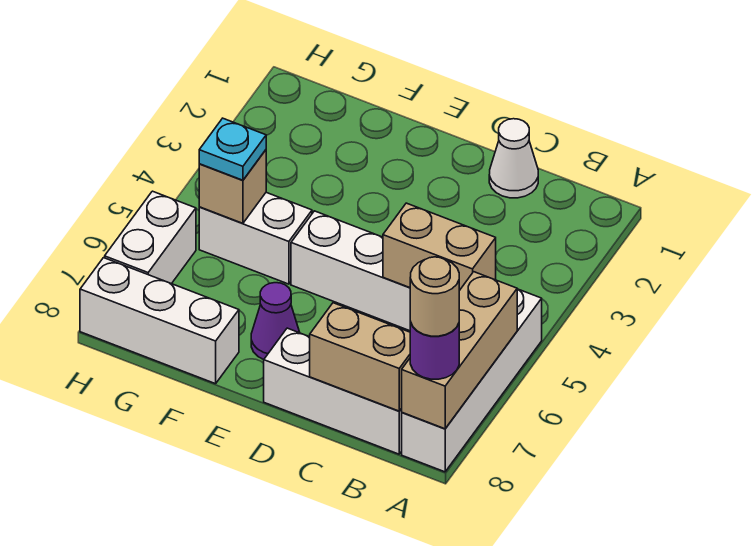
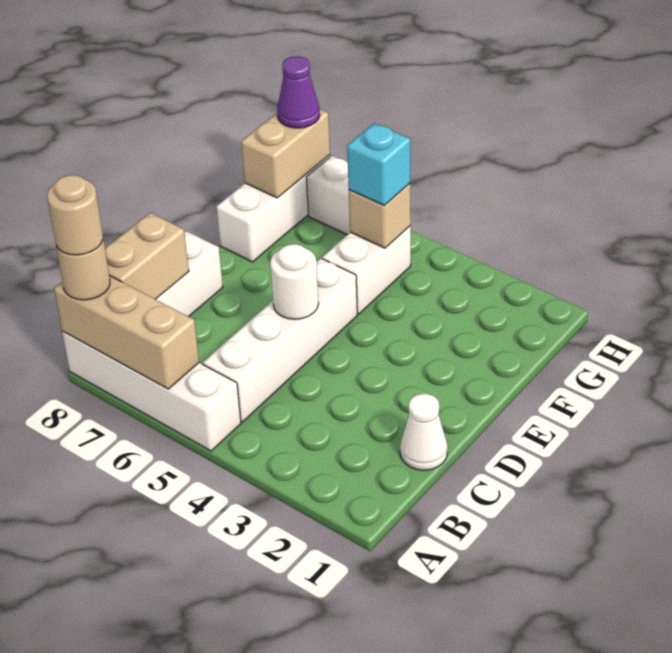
purple round brick A8 level 3 -> tan round brick A8 level 3
tan brick B5:C5 level 2 -> tan brick G8:H8 level 2
none -> white round brick D5 level 2
purple cone E7 level 1 -> purple cone H8 level 3
cyan plate G5 level 3 -> cyan brick G5 level 3

